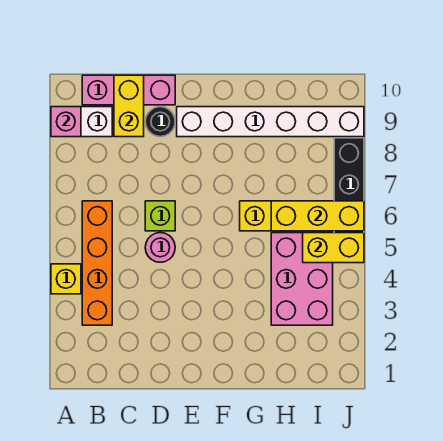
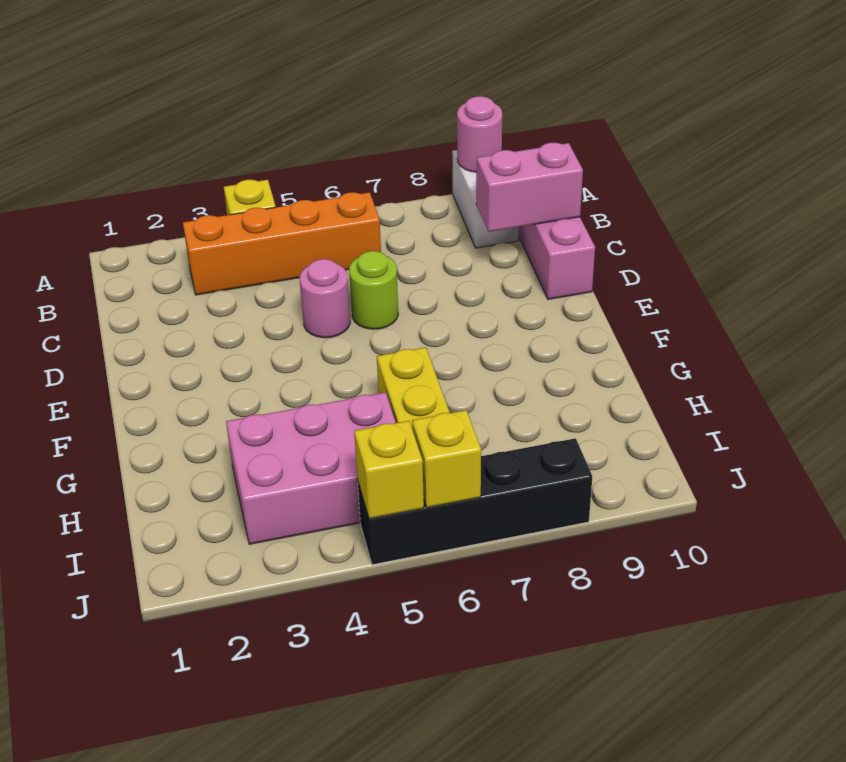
pink brick A9 level 2 -> pink round brick A9 level 2
yellow brick C9:C10 level 2 -> pink brick C9:C10 level 2
lime brick D6 level 1 -> lime round brick D6 level 1
black round brick D9 level 1 -> none
white brick E9:J9 level 1 -> none
yellow brick H6:J6 level 2 -> yellow brick J6 level 2
yellow brick I5:J5 level 2 -> yellow brick J5 level 2

